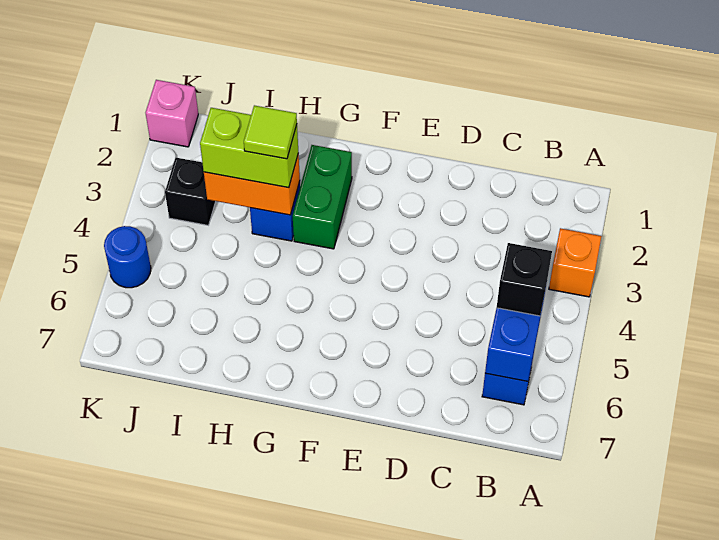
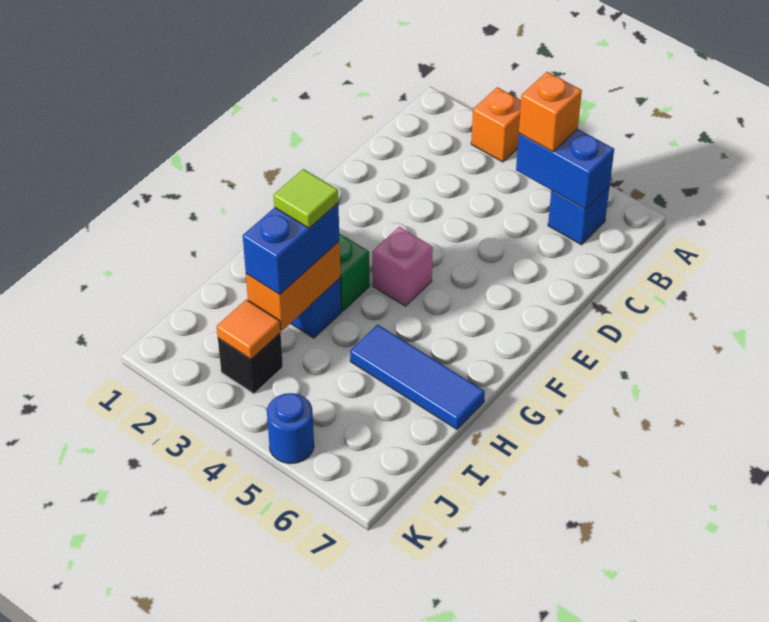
black brick B5 level 3 -> orange brick B5 level 3
lime brick H3:I3 level 3 -> blue brick H3:I3 level 3
none -> blue tile H5:H7 level 1
none -> orange tile J3 level 2
pink brick K1 level 1 -> pink brick F4 level 1

